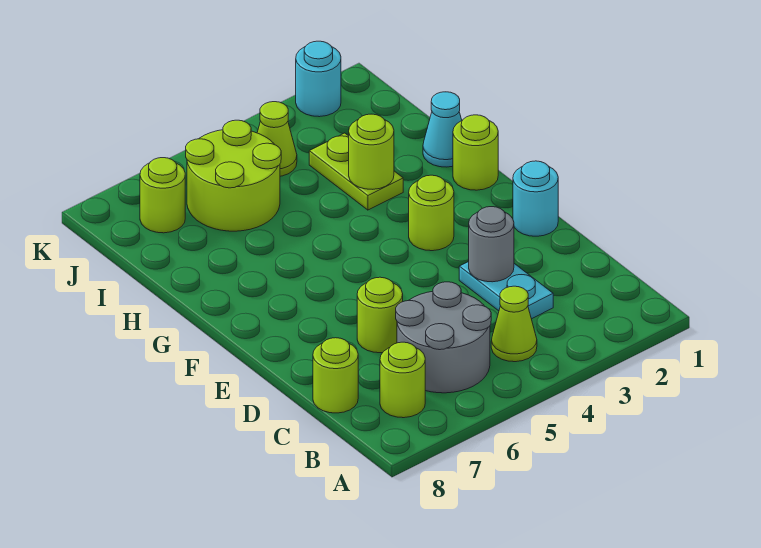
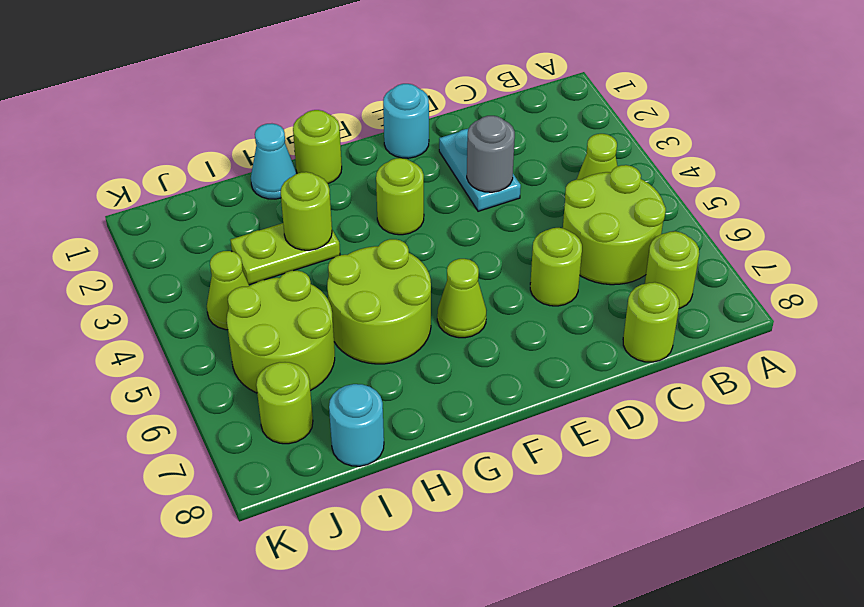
grey round brick B5:C6 level 1 -> lime round brick B5:C6 level 1
cyan plate C3:D3 level 1 -> cyan plate D2:D3 level 1
none -> lime cone F6 level 1
none -> lime round brick G5:H6 level 1
cyan round brick K2 level 1 -> cyan round brick I8 level 1

